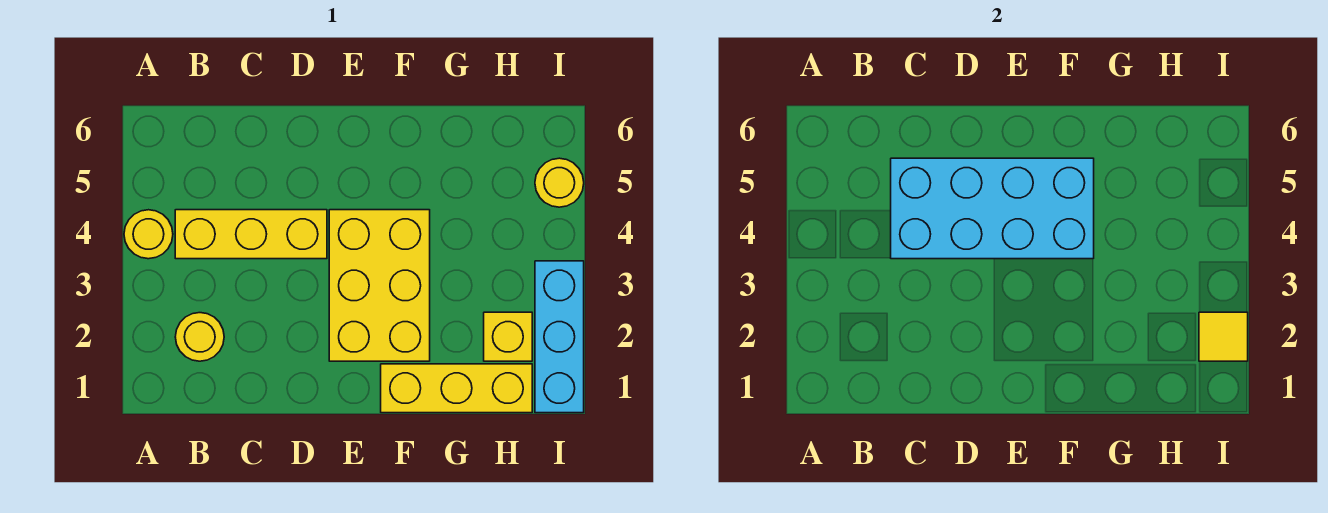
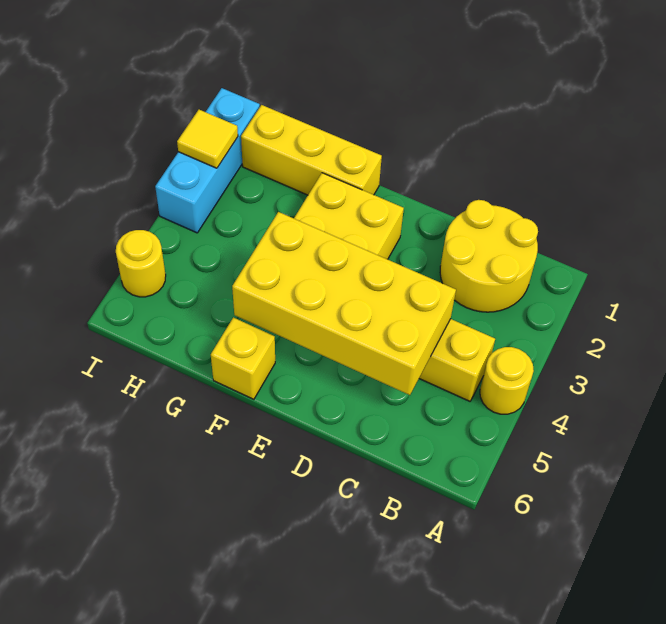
yellow round brick B2 level 1 -> yellow round brick B1:C2 level 1
cyan brick C4:F5 level 2 -> yellow brick C4:F5 level 2
yellow brick H2 level 1 -> yellow brick F6 level 1

